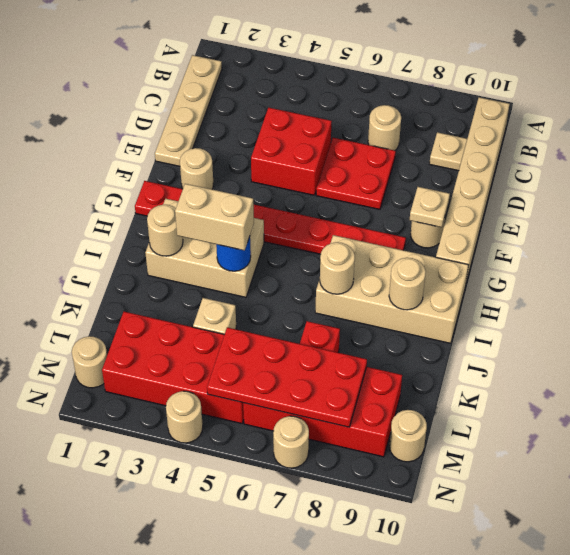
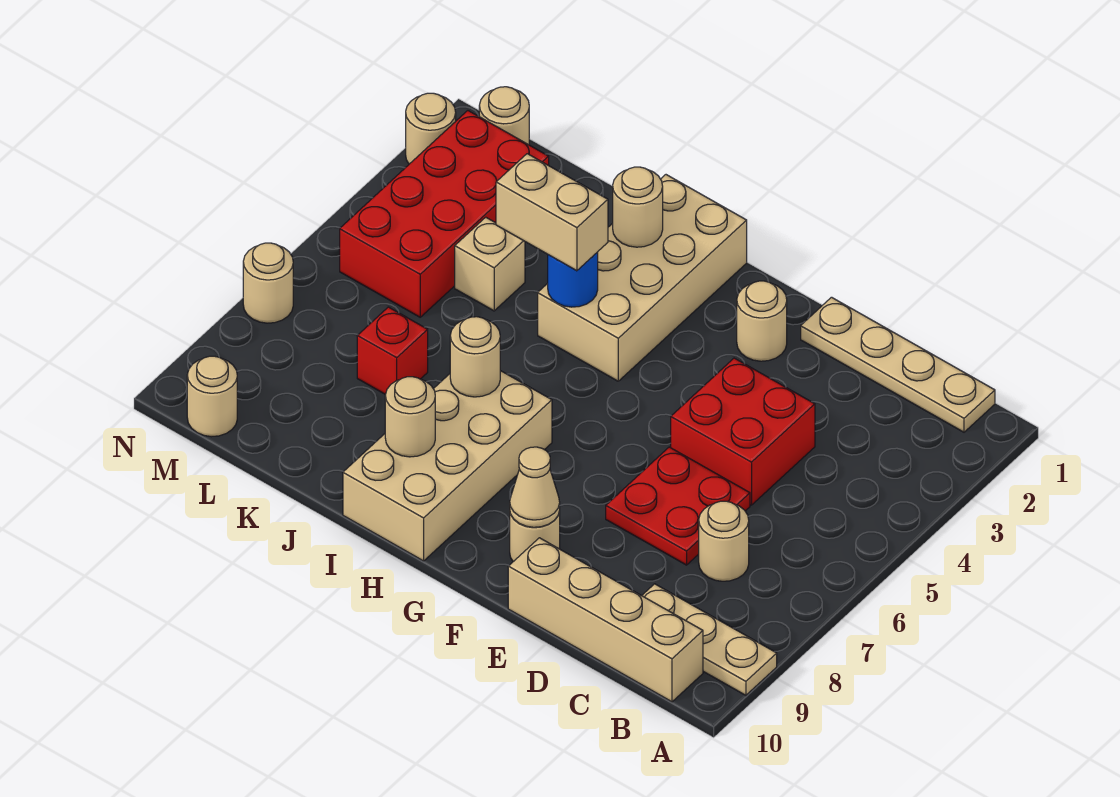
tan brick B10:G10 level 1 -> tan brick B10:E10 level 1
tan plate C9 level 1 -> tan plate A9:C9 level 1
tan plate F9 level 2 -> tan cone F9 level 2
red plate G1:G8 level 1 -> none
tan brick H2:I4 level 1 -> tan brick H1:I4 level 1
tan brick I3:I4 level 3 -> tan brick I4:J4 level 3
red plate L5:M8 level 2 -> none
red brick L6:M9 level 1 -> none
tan round brick N4 level 1 -> tan round brick N2 level 1

